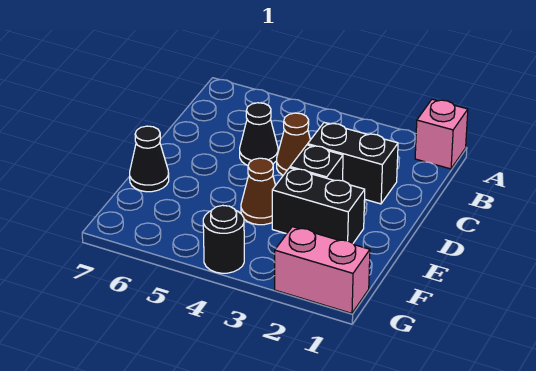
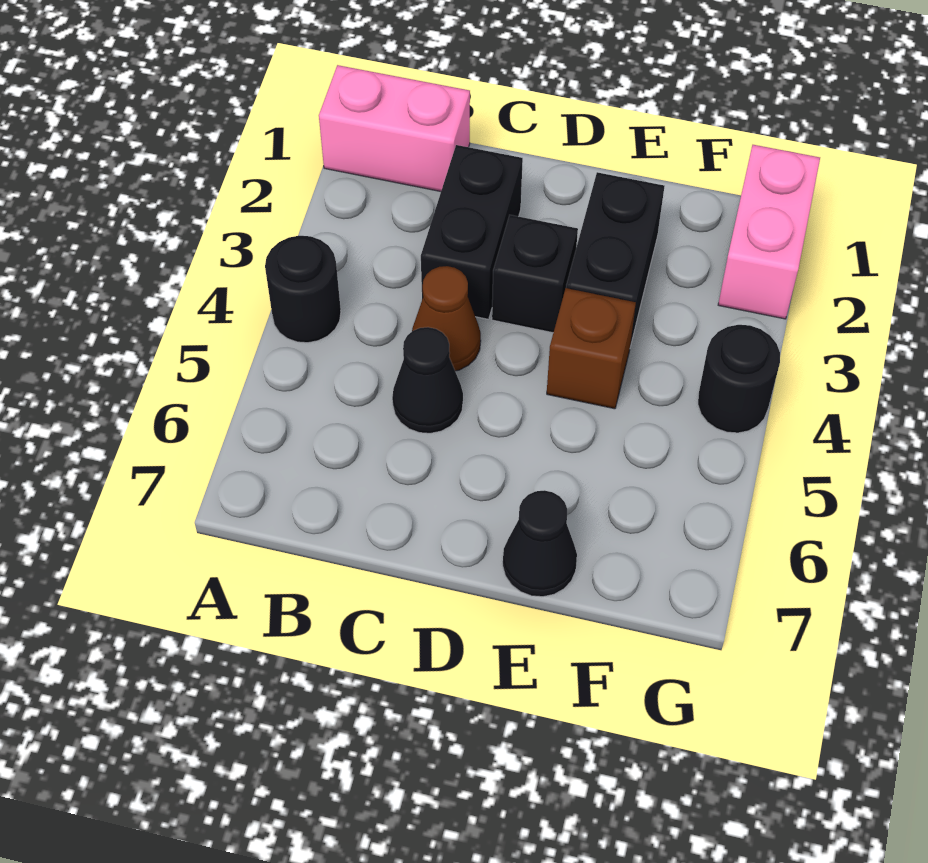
pink brick A1 level 1 -> pink brick A1:B1 level 1
none -> black round brick A4 level 1
brown cone E4 level 1 -> brown brick E4 level 1

